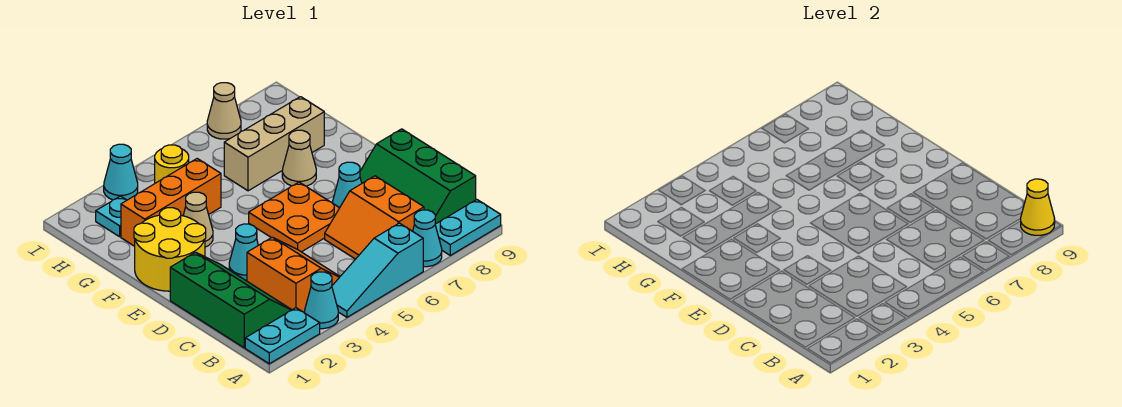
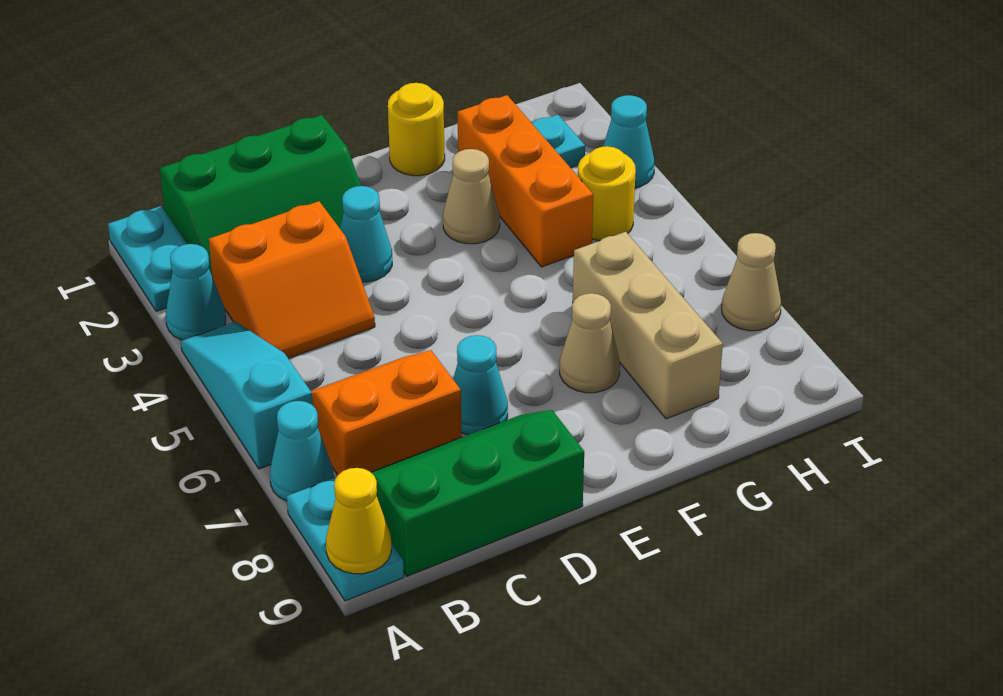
orange plate D5:E6 level 1 -> none
yellow round brick E1:F2 level 1 -> yellow round brick F1 level 1

